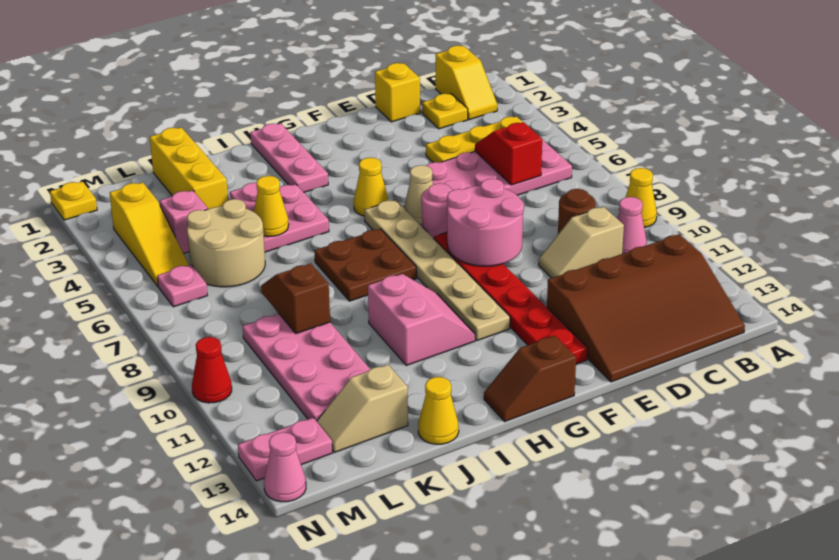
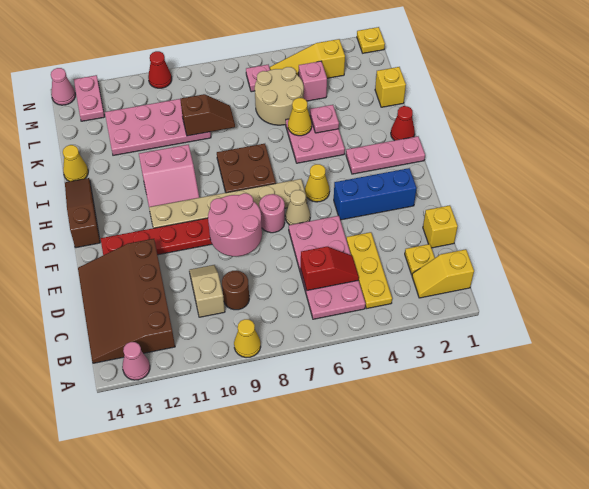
pink cone B10 level 1 -> pink cone A13 level 1
none -> blue brick F2:F4 level 1
brown slope G14:H14 level 1 top G -> brown slope G14:I14 level 1 top G
none -> red cone I1 level 1
yellow brick K1:K3 level 1 -> yellow brick K1 level 1
tan slope K13:L13 level 1 top K -> none

